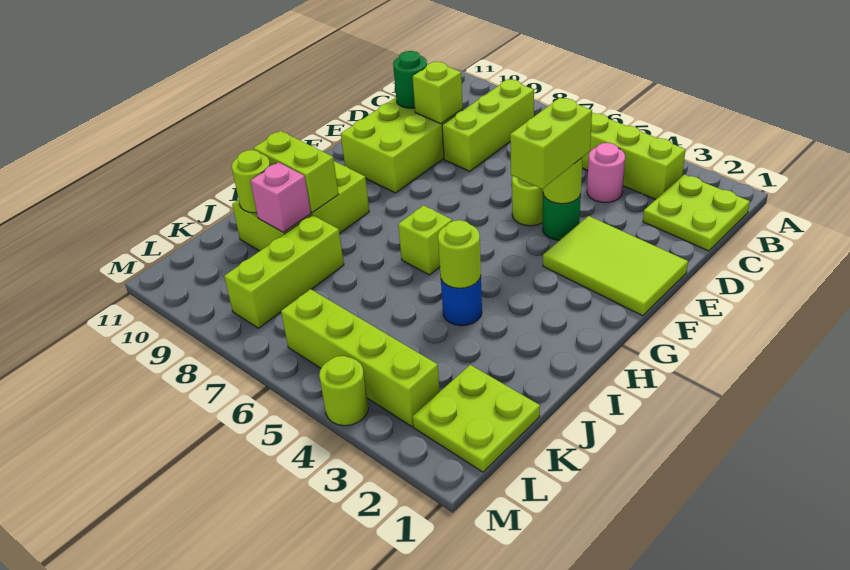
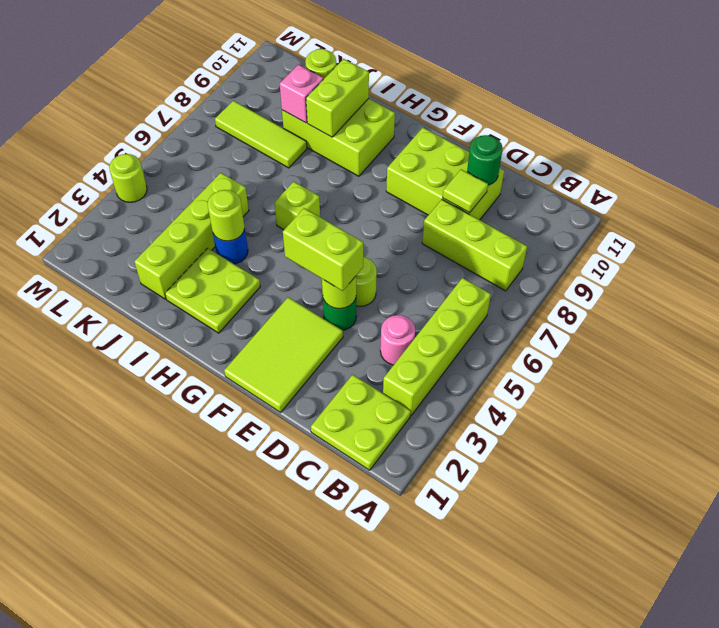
lime brick D9 level 2 -> lime tile D9 level 2
lime brick J8:L8 level 1 -> lime tile J8:L8 level 1
lime plate K1:L2 level 1 -> lime plate H2:I3 level 1
lime brick L3:L6 level 1 -> lime brick J2:J5 level 1

